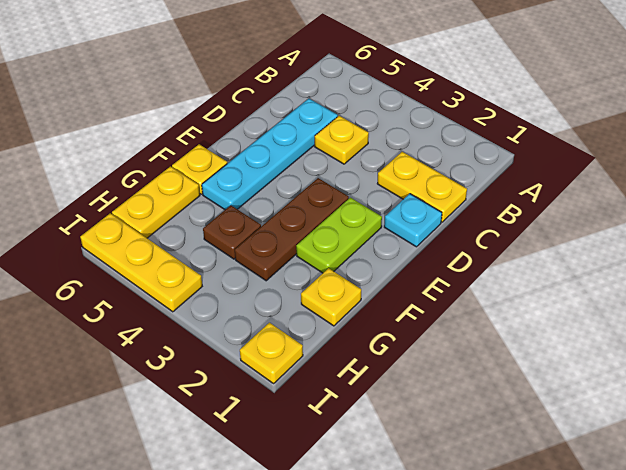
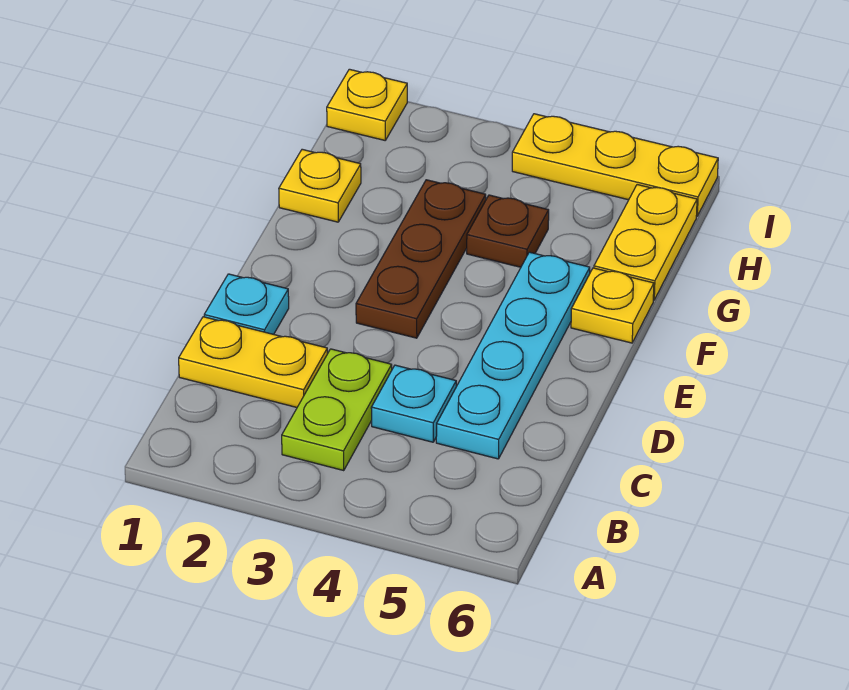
yellow plate C4 level 1 -> cyan plate C4 level 1
lime plate E2:F2 level 1 -> lime plate B3:C3 level 1

